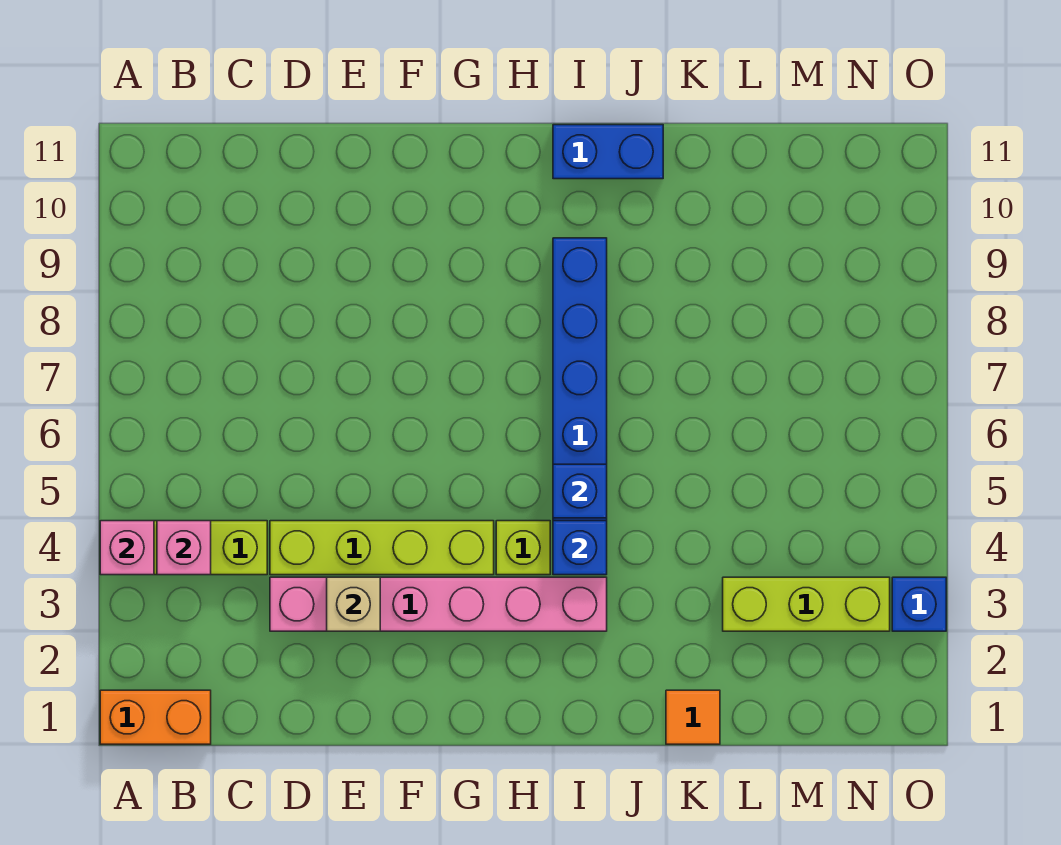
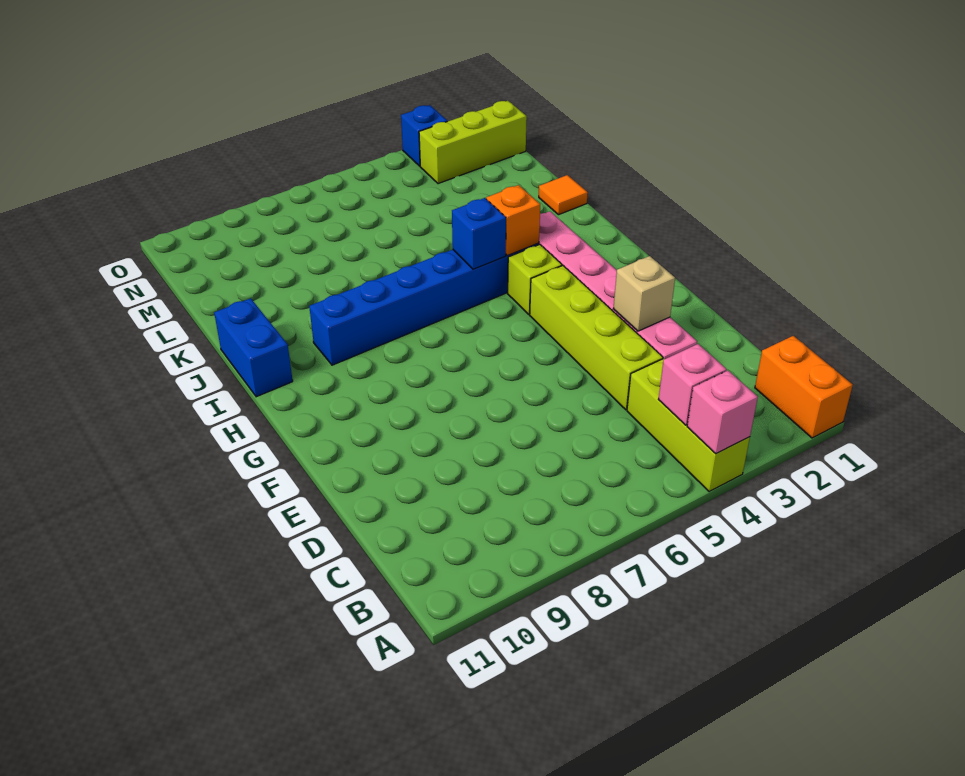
blue brick I4 level 2 -> orange brick I4 level 2
lime brick L3:N3 level 1 -> lime brick N1:N3 level 1

